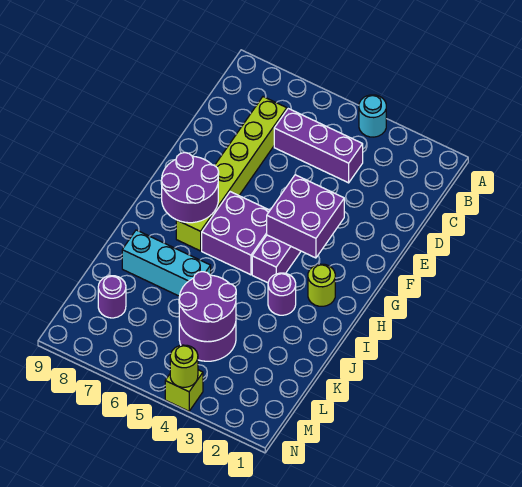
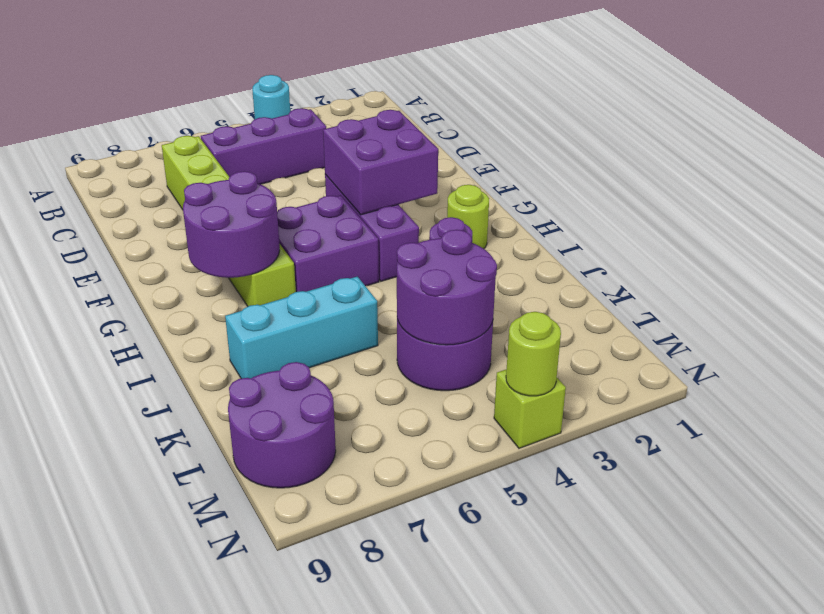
purple round brick L8 level 1 -> purple round brick L8:M9 level 1

